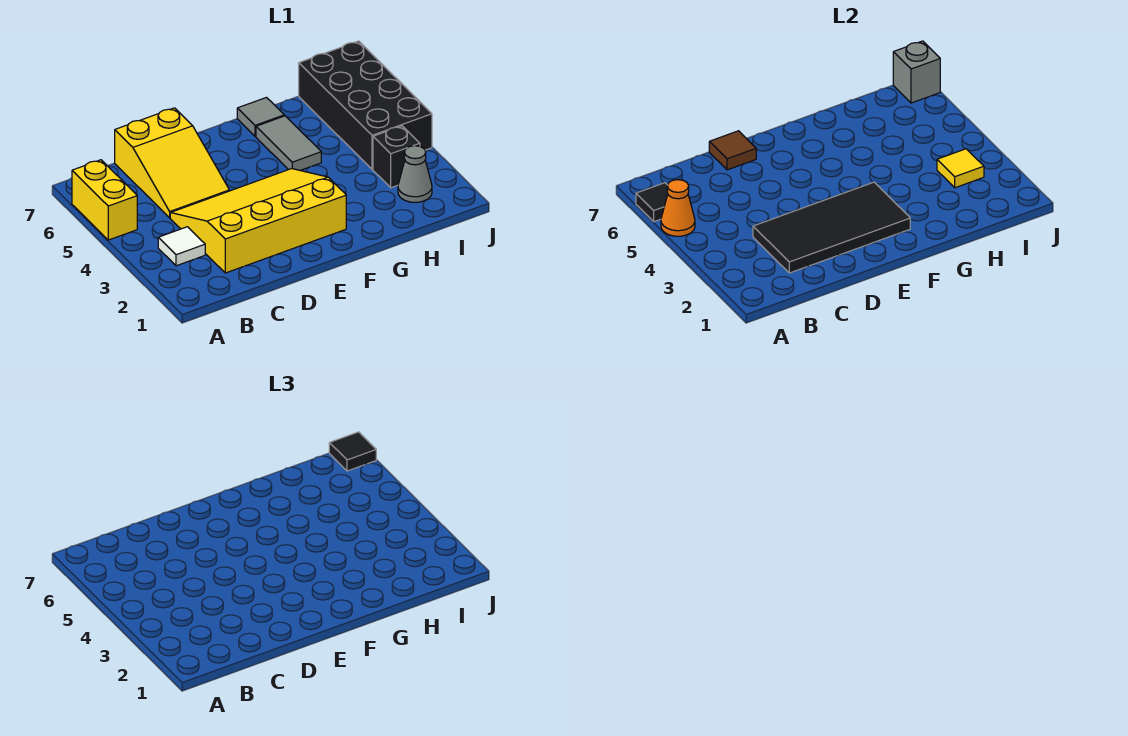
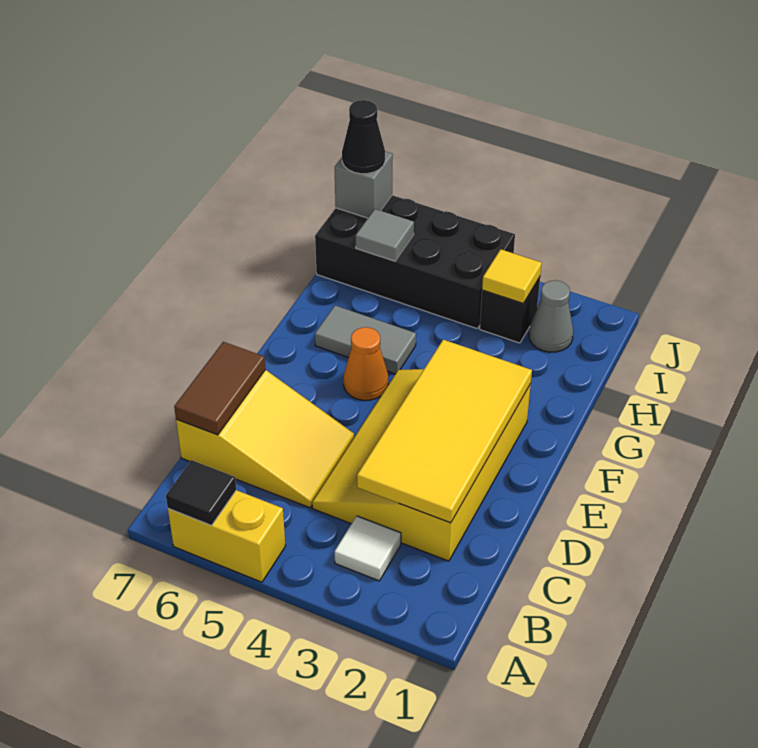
orange cone A5 level 2 -> orange cone F5 level 1
black tile C2:F3 level 2 -> yellow tile C2:F3 level 2
brown tile D7 level 2 -> brown tile C7:D7 level 2
grey tile G7 level 1 -> grey tile I6 level 2
black tile J7 level 3 -> black cone J7 level 3

